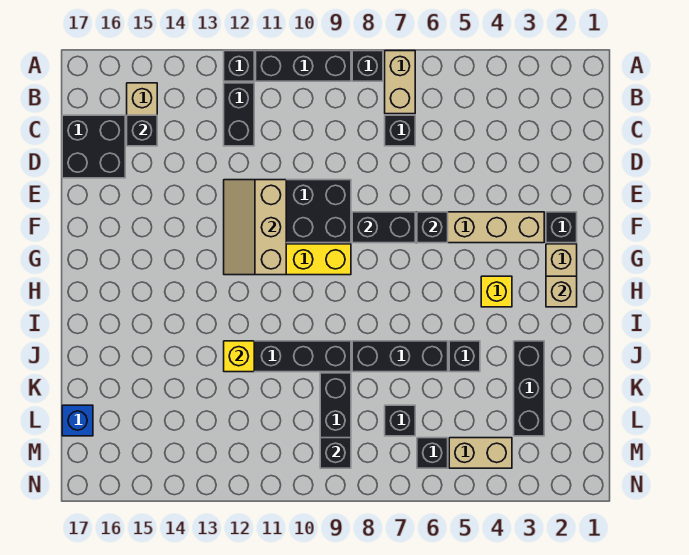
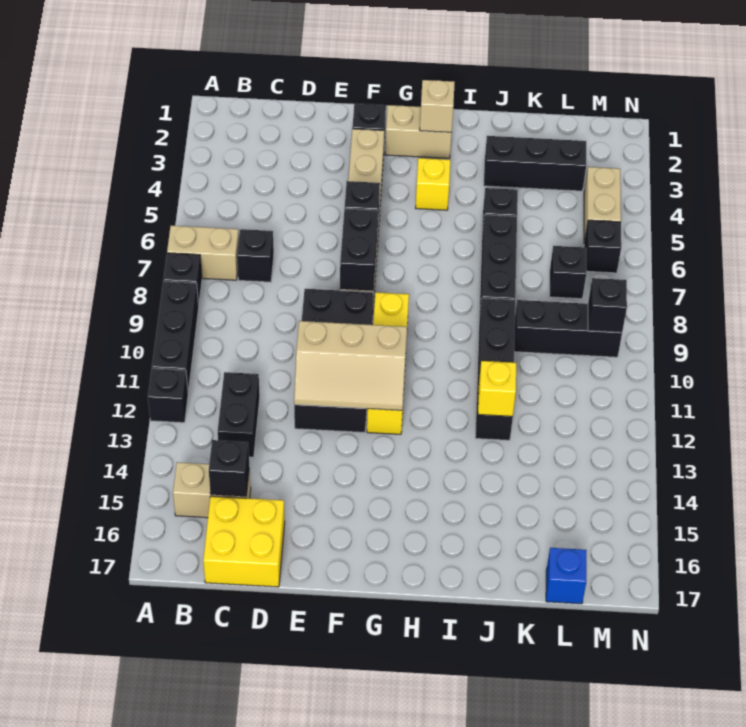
black brick B12:C12 level 1 -> black brick C12:C13 level 1
black brick C16:D17 level 1 -> yellow brick C16:D17 level 1

